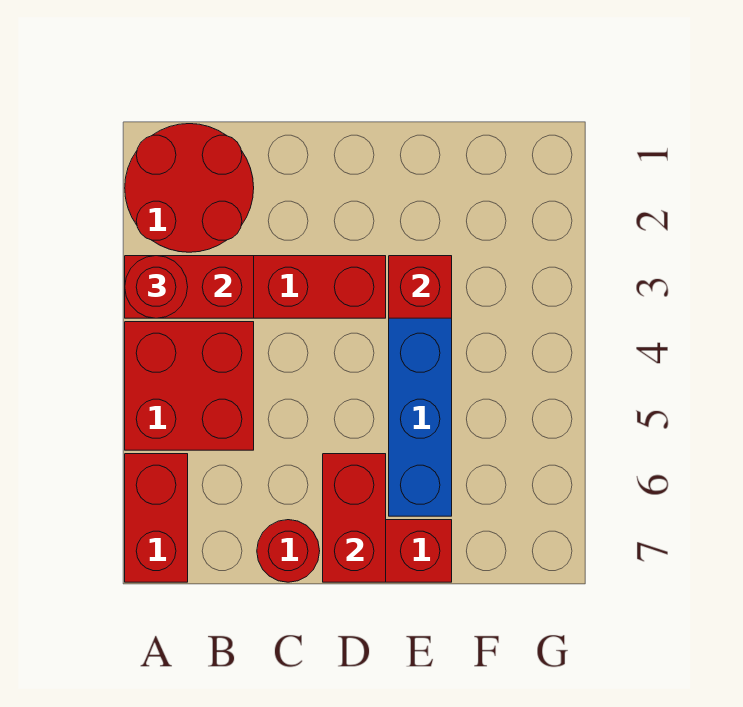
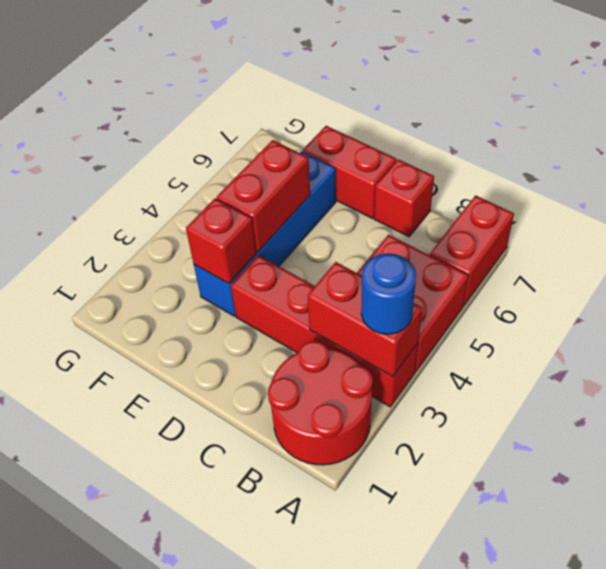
red round brick A3 level 3 -> blue round brick A3 level 3
red round brick C7 level 1 -> red brick C7 level 1
red brick D6:D7 level 2 -> red brick E4:E5 level 2

